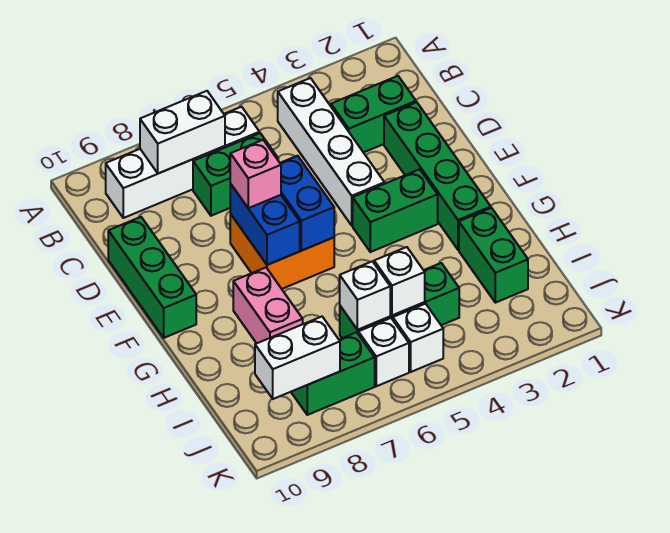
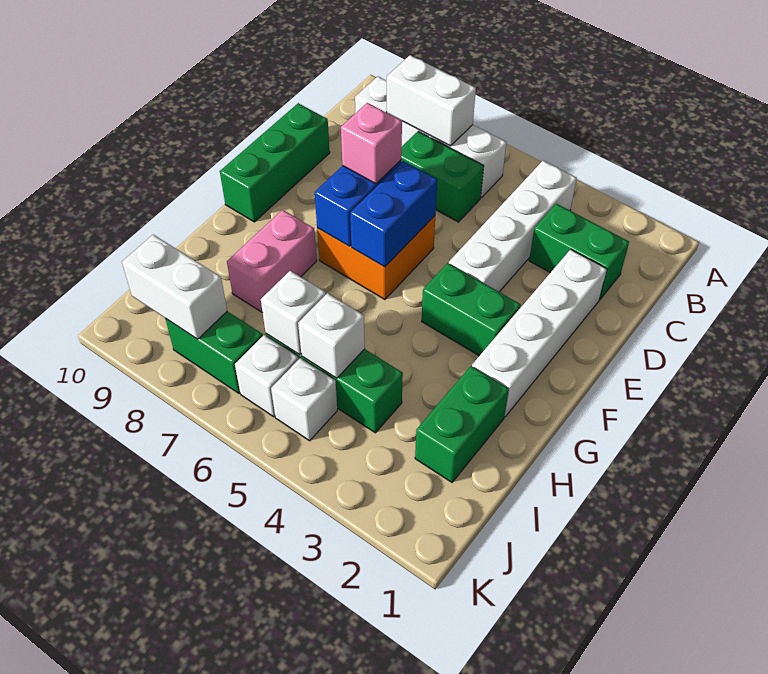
green brick D2:G2 level 1 -> white brick D2:G2 level 1

